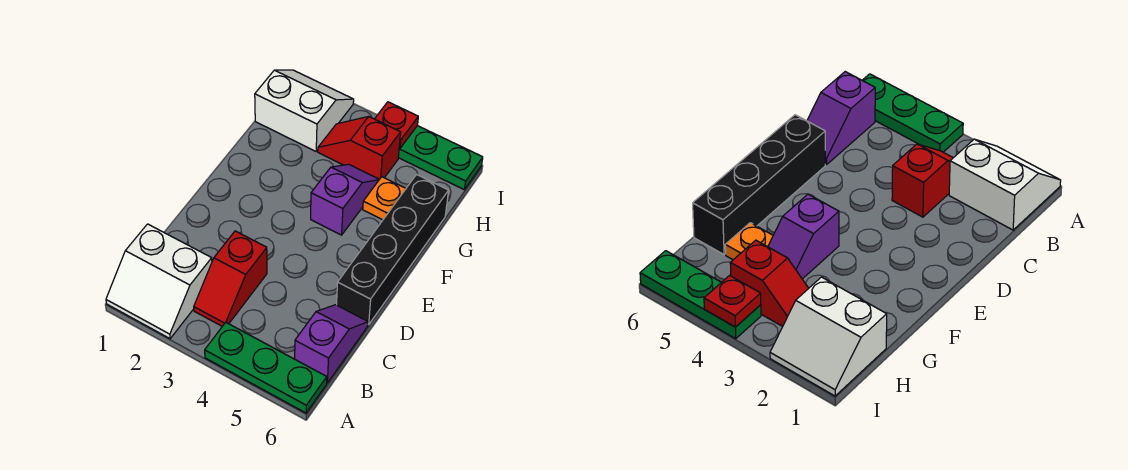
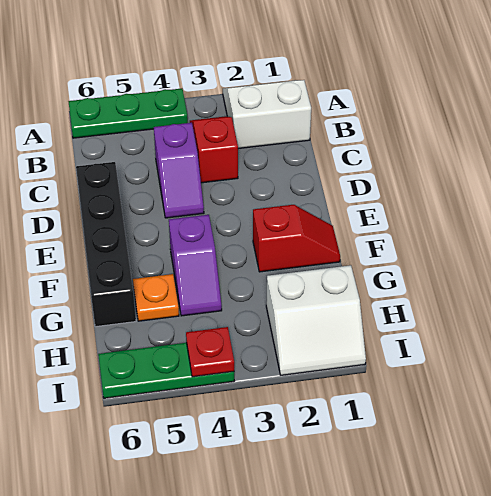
purple slope B6:C6 level 1 top B -> purple slope C4:D4 level 1 top C
red slope H3:H4 level 1 top 4 -> red slope F1:F2 level 1 top 2

